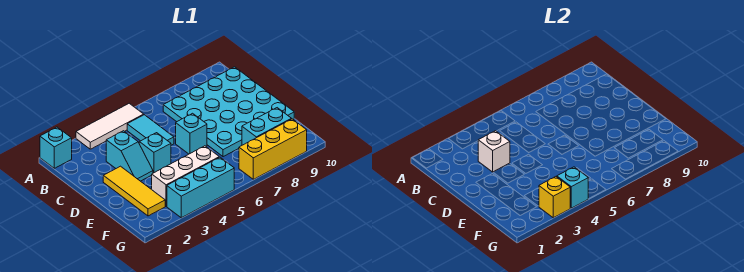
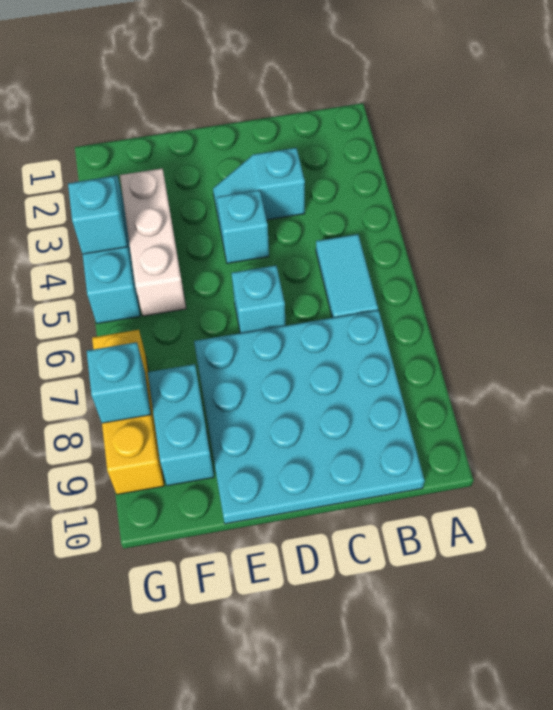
cyan brick A1 level 1 -> cyan brick G8 level 2
white tile A3:A5 level 1 -> none
cyan tile B5:C5 level 1 -> cyan tile B5:B6 level 1
white brick C3 level 2 -> none
yellow tile D2:F2 level 1 -> none
yellow brick G3 level 2 -> none

